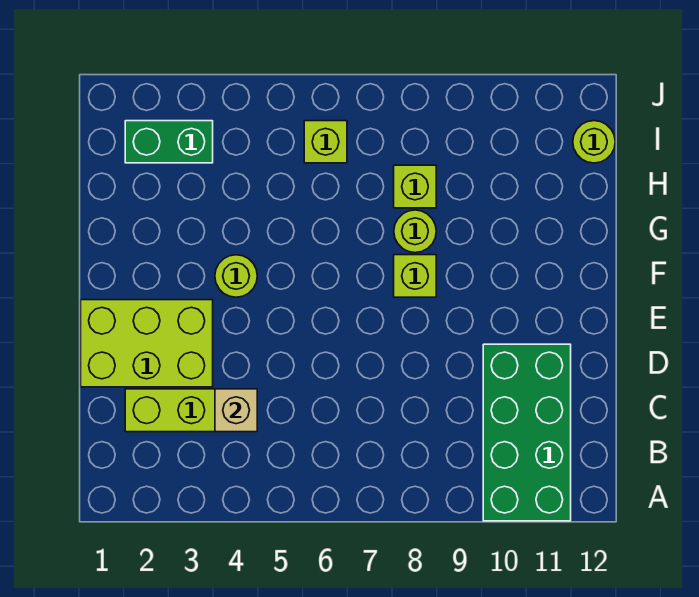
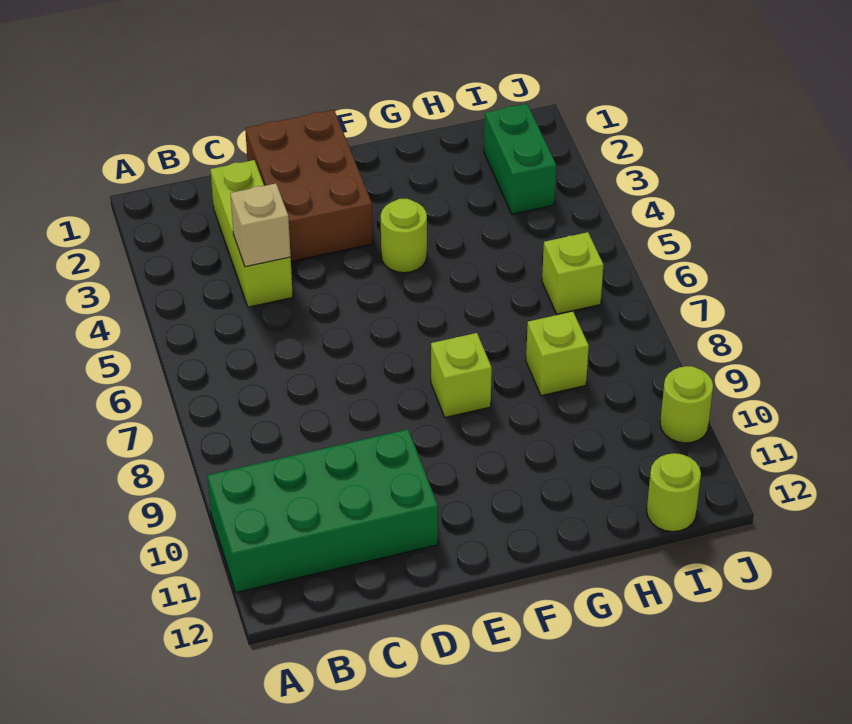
lime brick D1:E3 level 1 -> brown brick D1:E3 level 1
lime round brick G8 level 1 -> lime round brick J10 level 1

